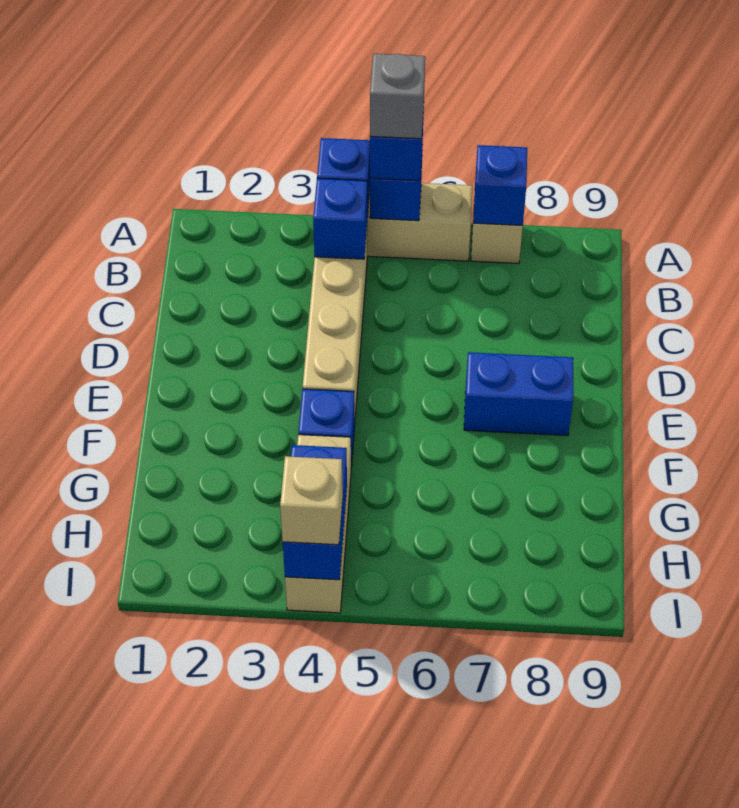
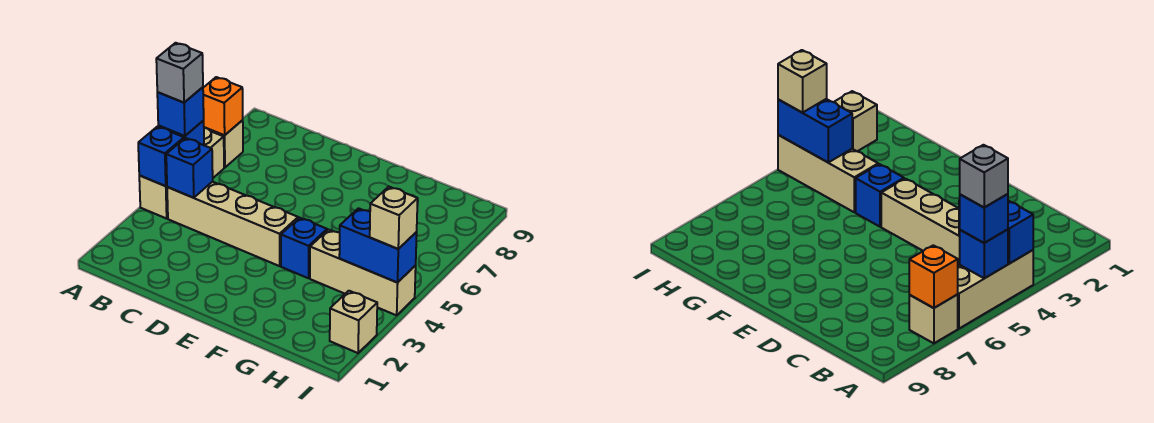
blue brick A7 level 2 -> orange brick A7 level 2
blue brick E7:E8 level 1 -> none
none -> tan brick I2 level 1

